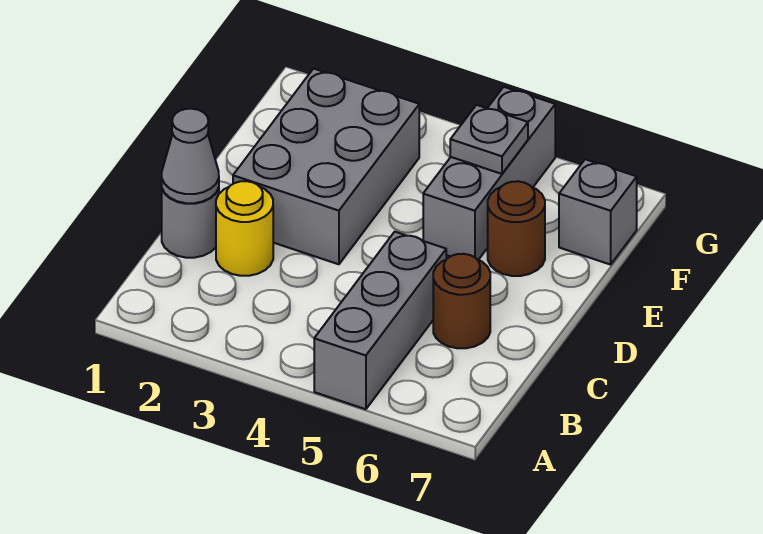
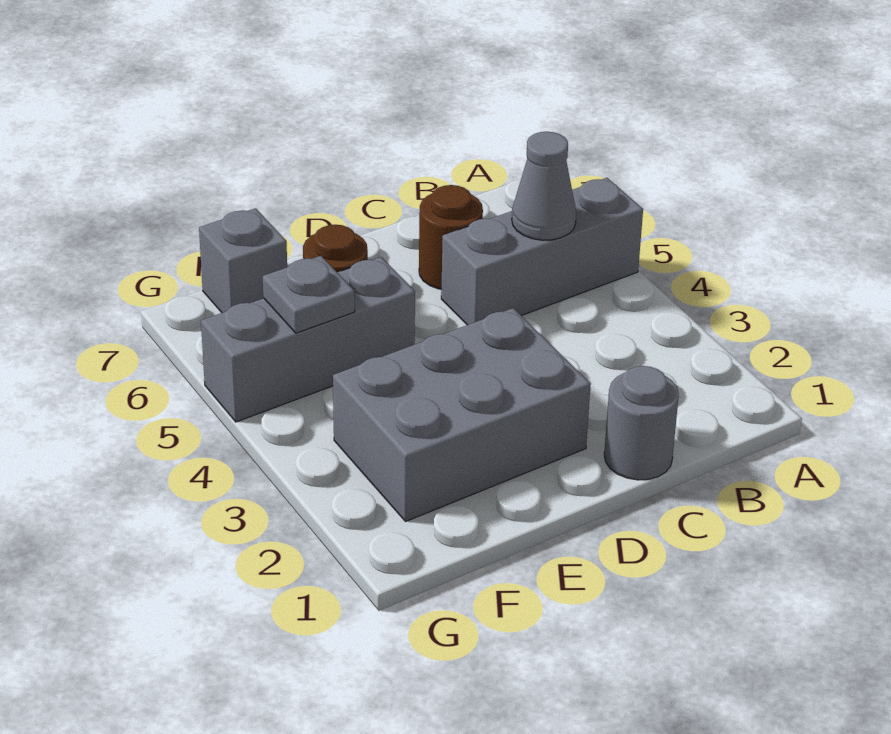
grey cone C1 level 2 -> grey cone B5 level 2
yellow round brick C2 level 1 -> none

